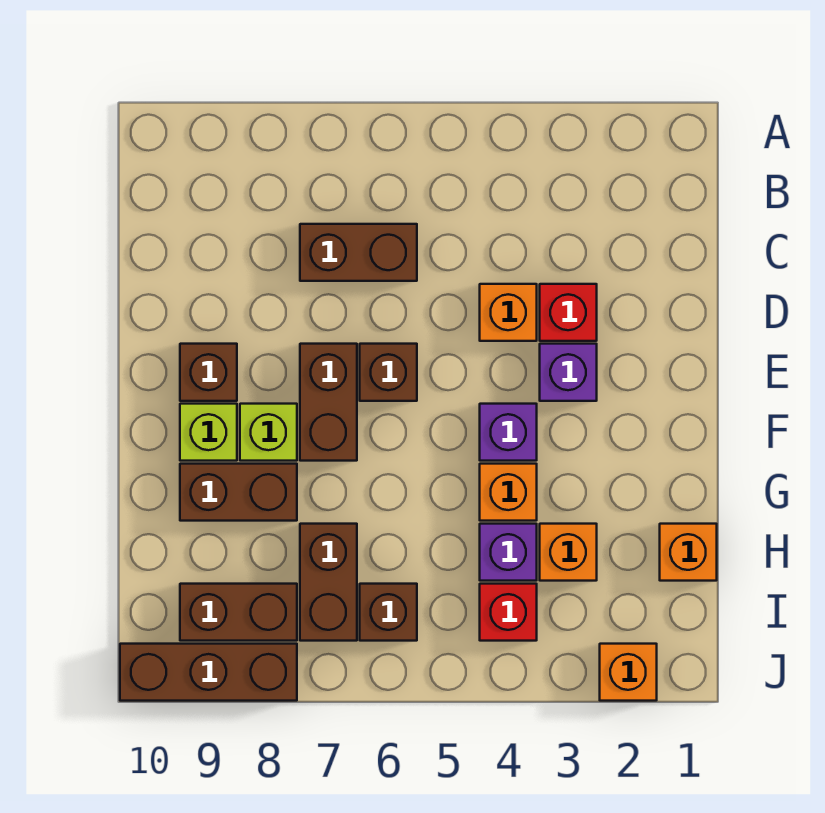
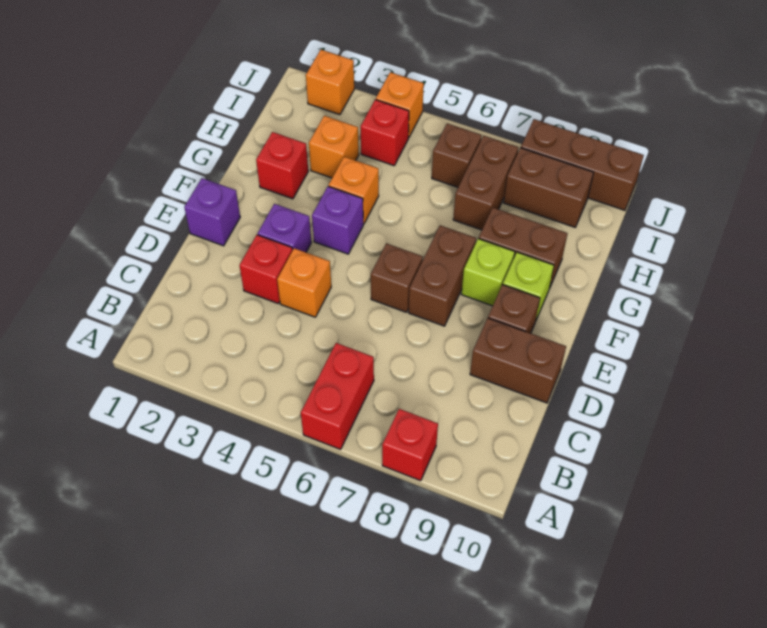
none -> red brick A6:B6 level 1
none -> red brick A8 level 1
brown brick C6:C7 level 1 -> brown brick D9:D10 level 1
none -> red brick G2 level 1
orange brick H1 level 1 -> orange brick J4 level 1
purple brick H4 level 1 -> purple brick E1 level 1

